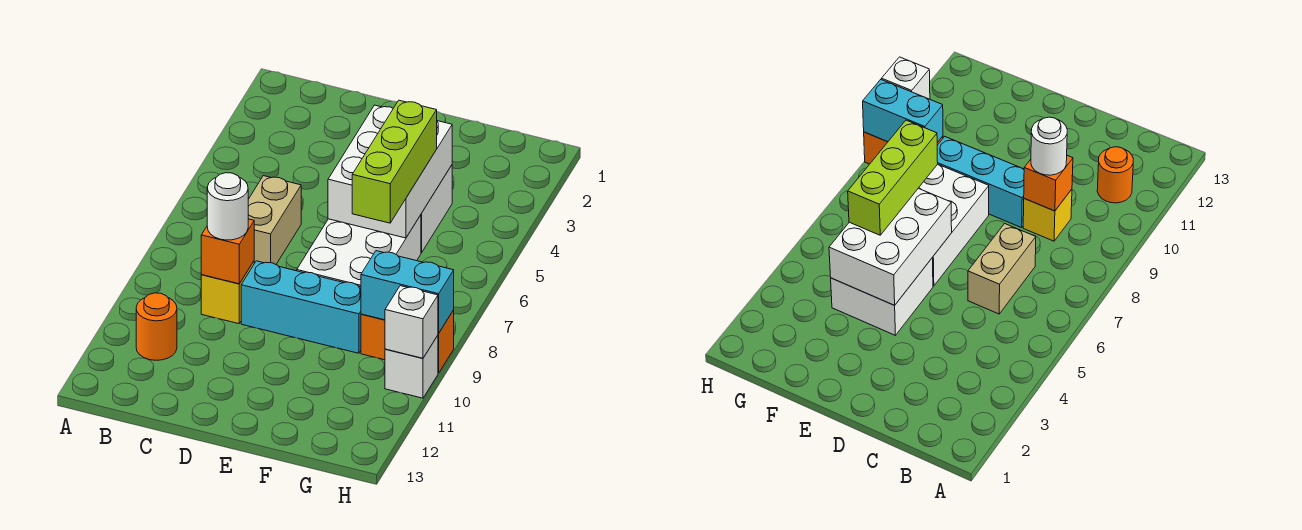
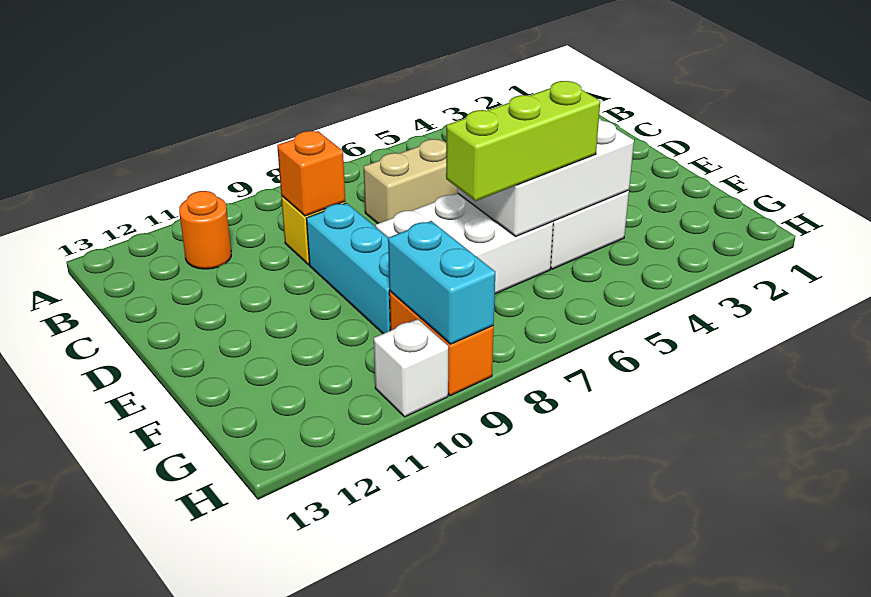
white round brick C9 level 3 -> none
white brick H10 level 2 -> none

